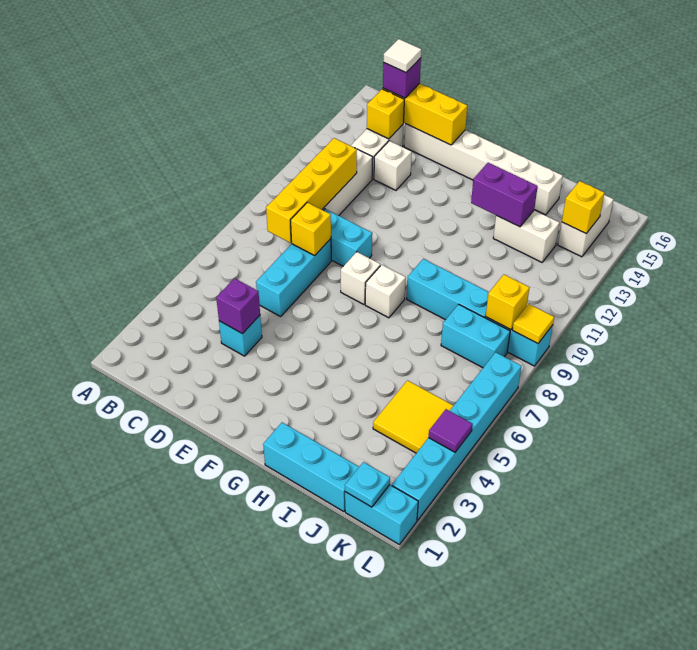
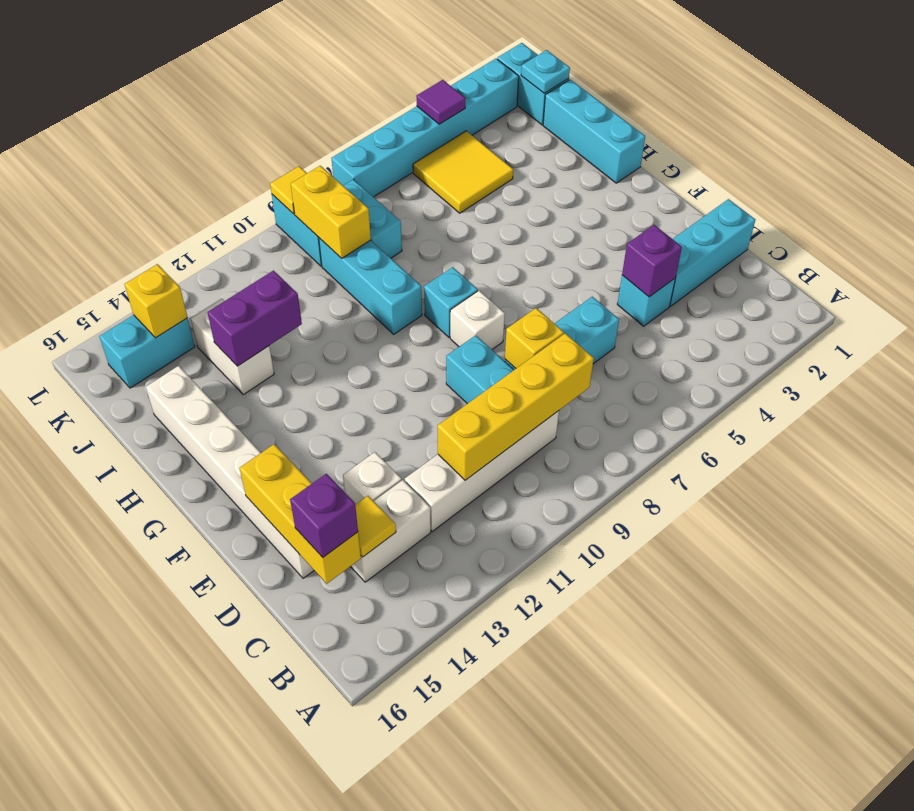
yellow brick C14 level 2 -> yellow tile C14 level 2
white tile C15 level 4 -> none
none -> cyan brick D1:D3 level 1
white brick G8 level 1 -> cyan brick G8 level 1
purple brick H13:I13 level 2 -> purple brick I12:I13 level 2
yellow brick K9 level 2 -> yellow brick J9:K9 level 2
white brick K14:K15 level 1 -> cyan brick K14:K15 level 1

